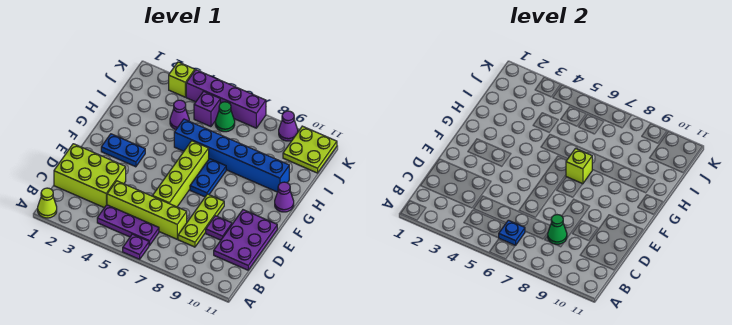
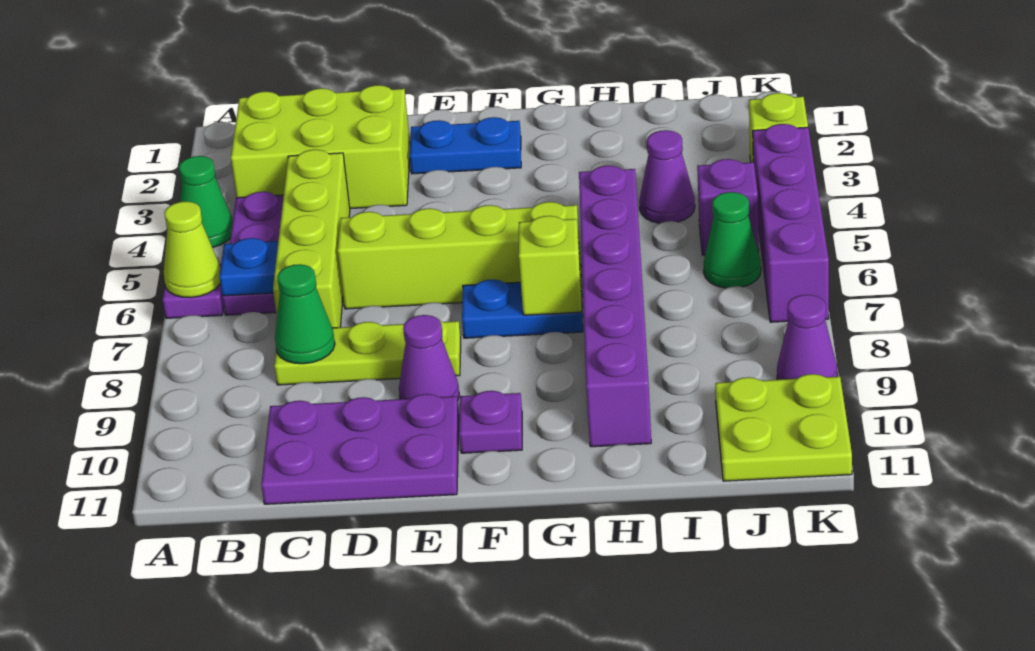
lime cone A1 level 1 -> lime cone A6 level 2
none -> green cone A4 level 1
lime brick C1:D3 level 1 -> lime brick B2:D3 level 1
purple plate D9 level 1 -> purple plate F10 level 1
blue plate F2:F3 level 1 -> blue plate E2:F2 level 1
purple cone G11 level 1 -> purple cone E9 level 1
blue brick H5:H10 level 1 -> purple brick H5:H10 level 1

